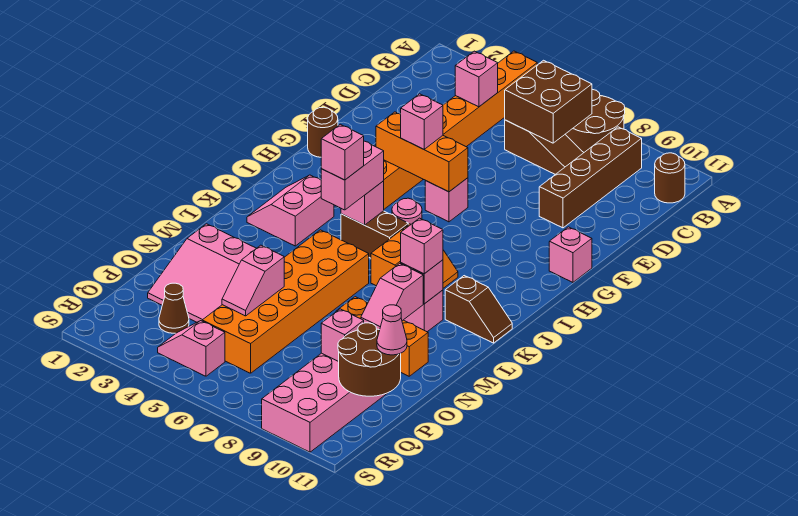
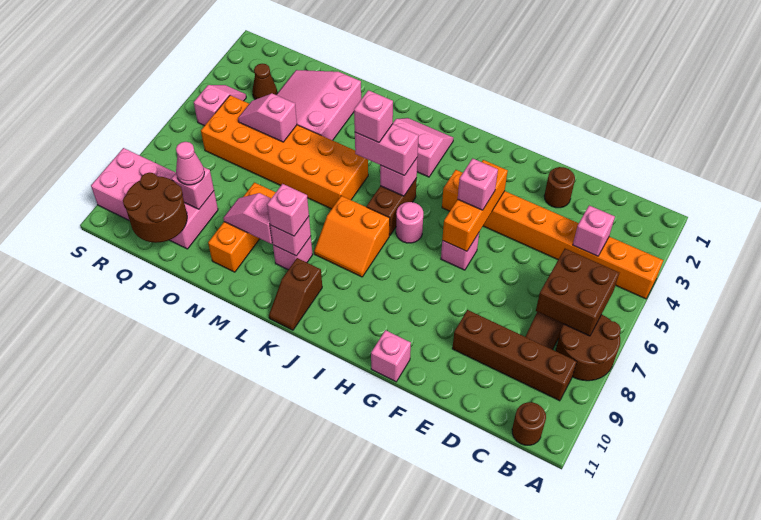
brown round brick G1 level 1 -> brown round brick E2 level 1
pink cone P11 level 3 -> pink cone P9 level 3

